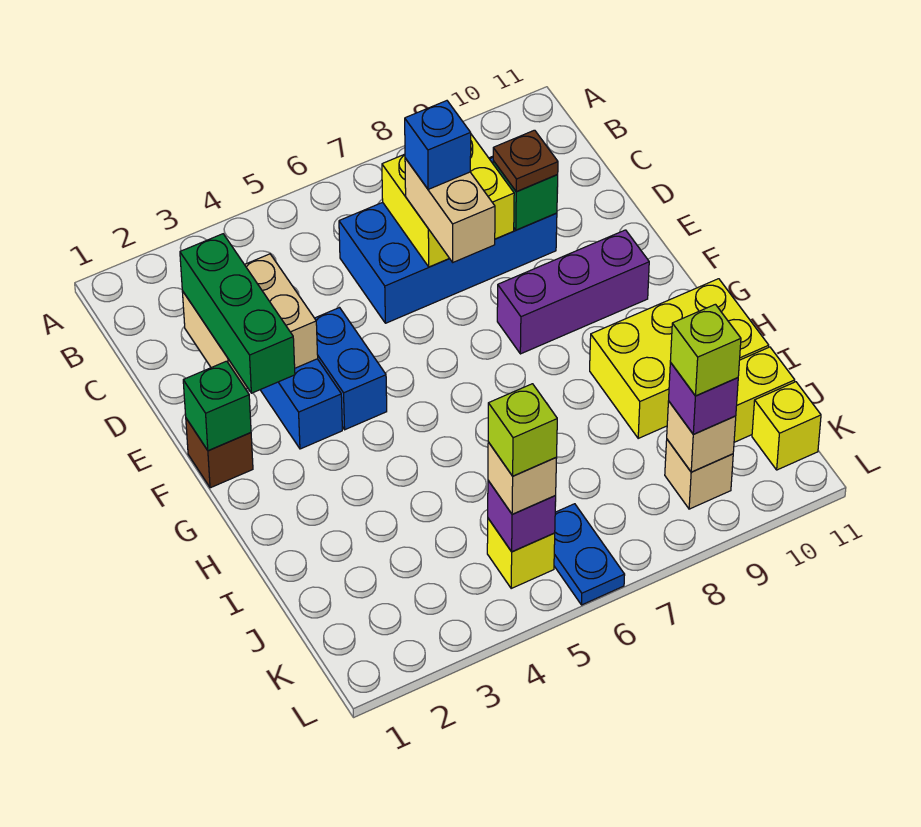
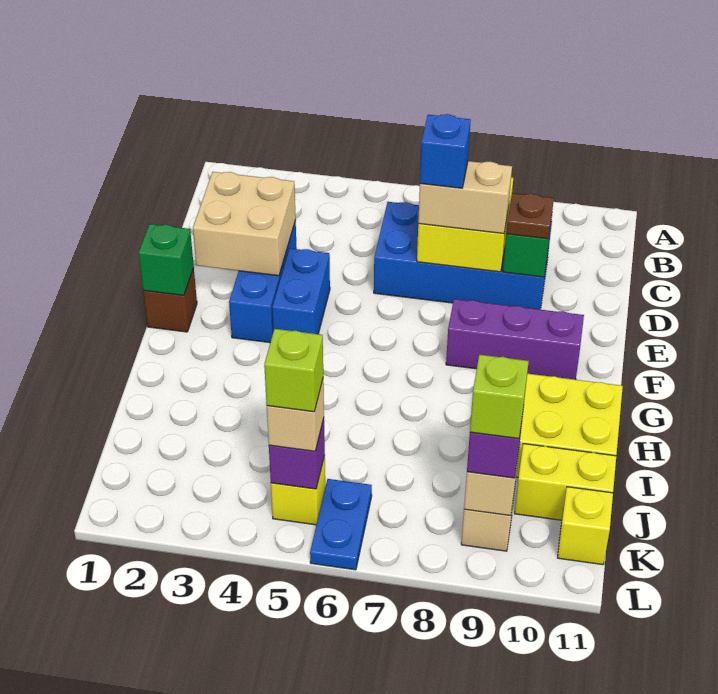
green brick D2:F2 level 3 -> none
tan brick D7:E7 level 3 -> tan brick D7:D8 level 3

